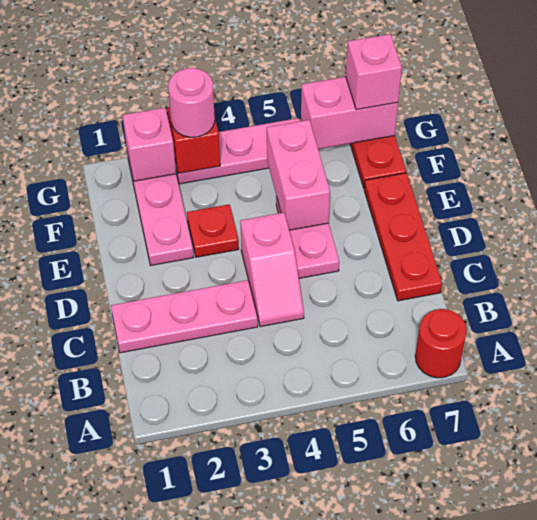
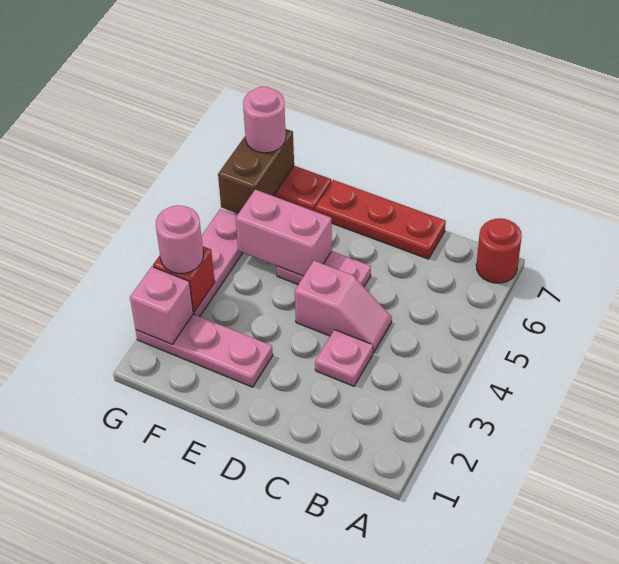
pink plate C1:C3 level 1 -> pink plate C3 level 1
red plate E3 level 1 -> none
pink brick G6:G7 level 2 -> brown brick G6:G7 level 2
pink brick G7 level 3 -> pink round brick G7 level 3

